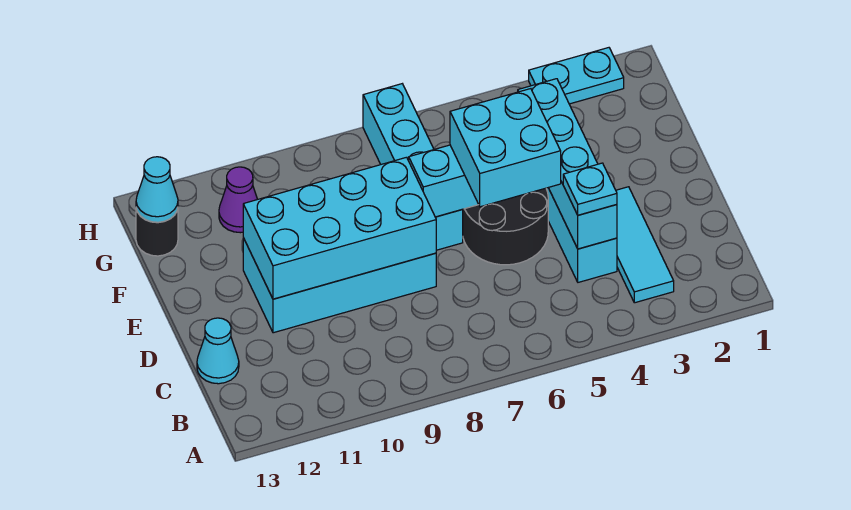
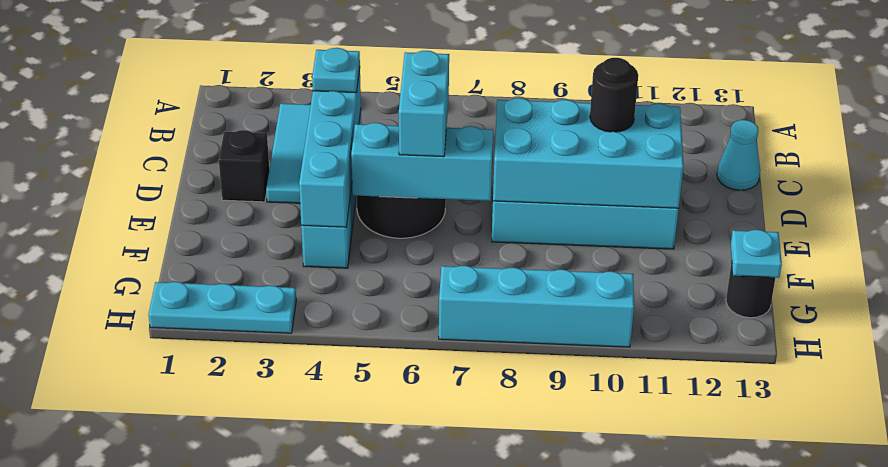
none -> black brick D2 level 1
cyan brick D5:E6 level 3 -> cyan brick D6:E6 level 3
none -> black round brick D10 level 3
cyan brick E7:H7 level 1 -> cyan brick H7:H10 level 1
purple cone G11 level 1 -> none
cyan cone G13 level 2 -> cyan plate G13 level 2
cyan plate H2:H3 level 1 -> cyan plate H1:H3 level 1

